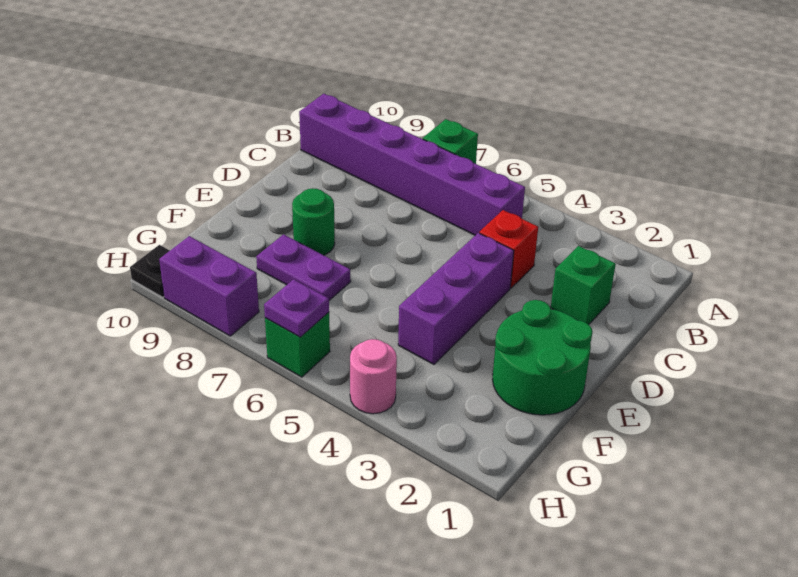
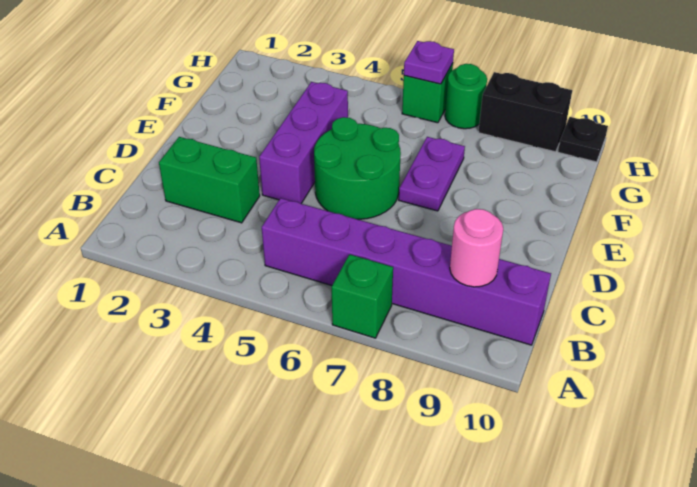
green brick C2 level 1 -> green brick C2:C3 level 1
red brick C4 level 1 -> none
green round brick E1:F2 level 1 -> green round brick D5:E6 level 1
green round brick E8 level 1 -> green round brick H7 level 1
purple plate F7:F8 level 1 -> purple plate E7:F7 level 1
pink round brick H4 level 1 -> pink round brick B9 level 2
purple brick H8:H9 level 1 -> black brick H8:H9 level 1

